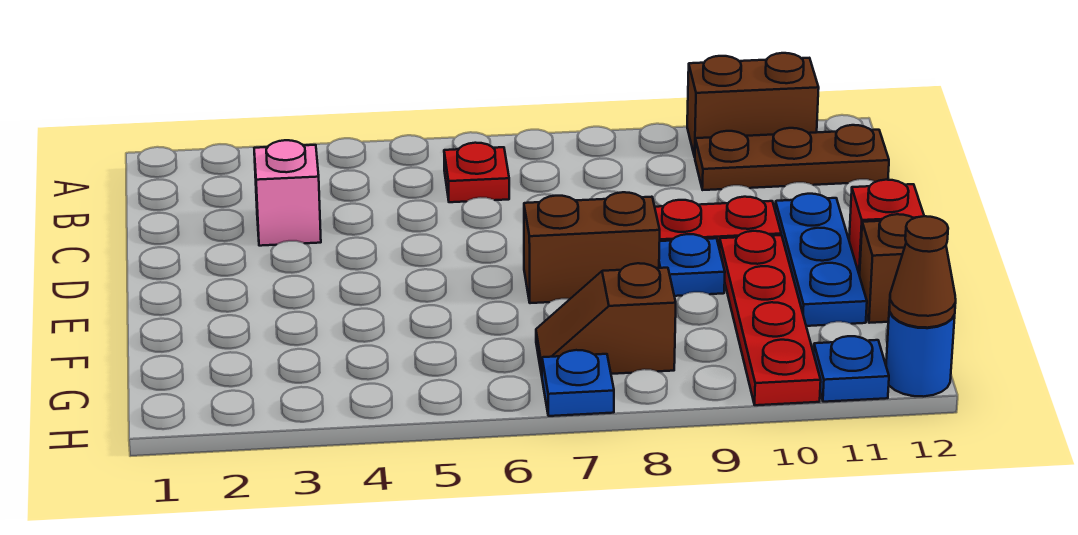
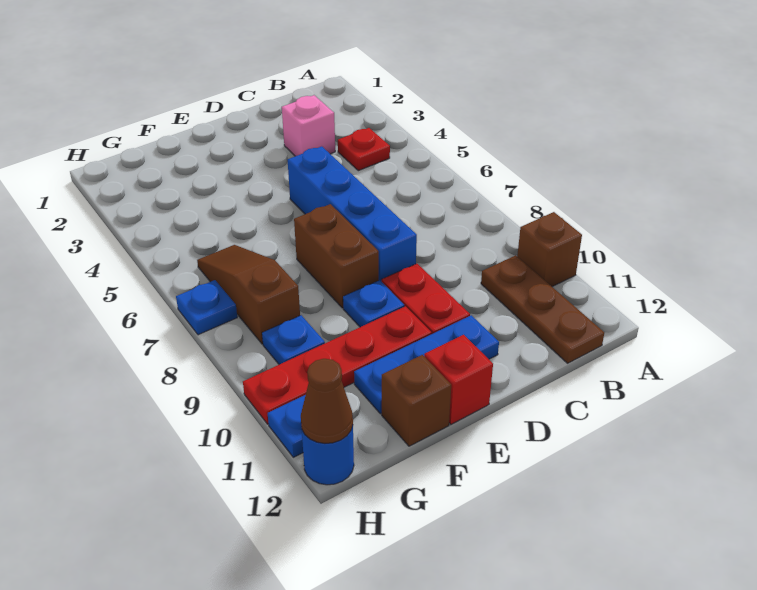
brown brick A10:A11 level 1 -> brown brick A10 level 1
red plate B6 level 1 -> red plate B4 level 1
none -> blue brick D5:D8 level 1
brown slope G7:G8 level 1 top 8 -> brown slope G6:G8 level 1 top 8
none -> blue plate G9 level 1

